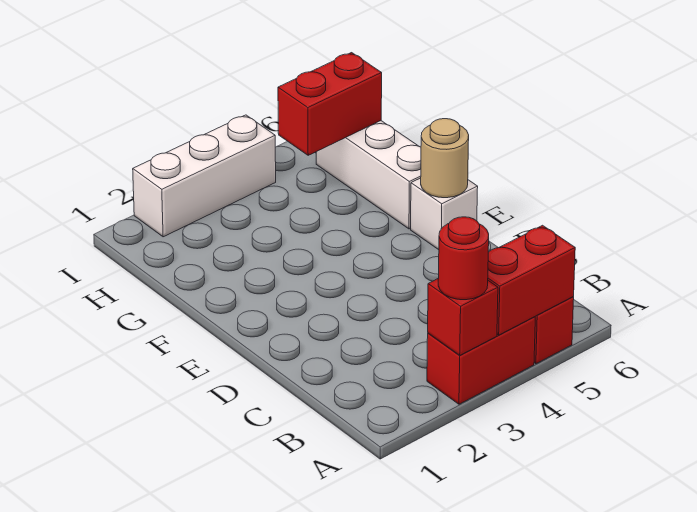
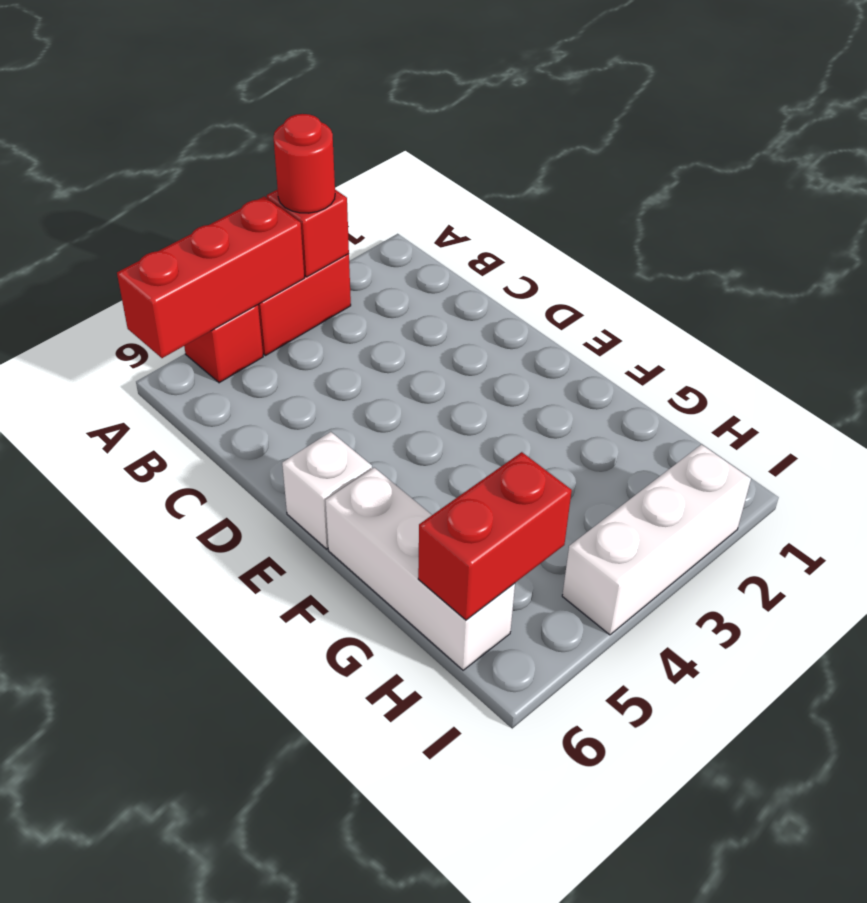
red brick A4:A5 level 2 -> red brick A4:A6 level 2
tan round brick E6 level 2 -> none

